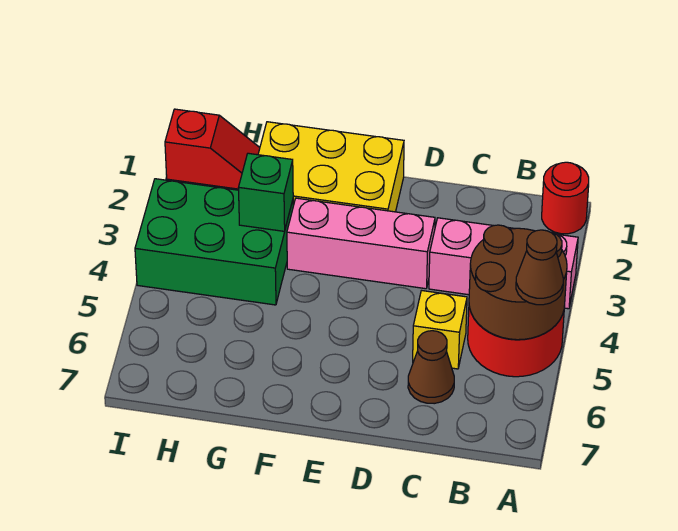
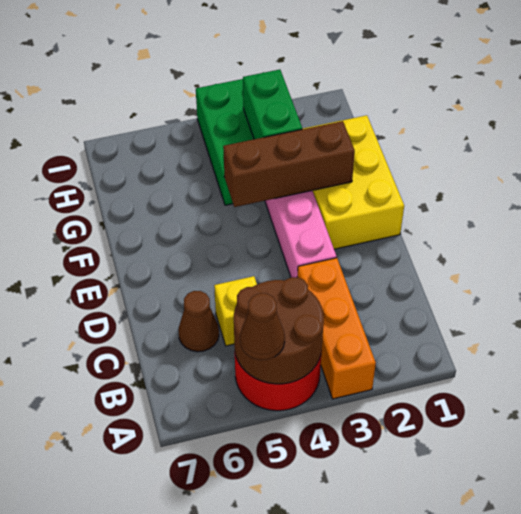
red round brick A1 level 1 -> none
pink brick A3:C3 level 1 -> orange brick A3:C3 level 1
none -> brown brick F2:F4 level 2
green brick G3 level 2 -> green brick G3:H3 level 2
red slope H1:I1 level 1 top I -> none

